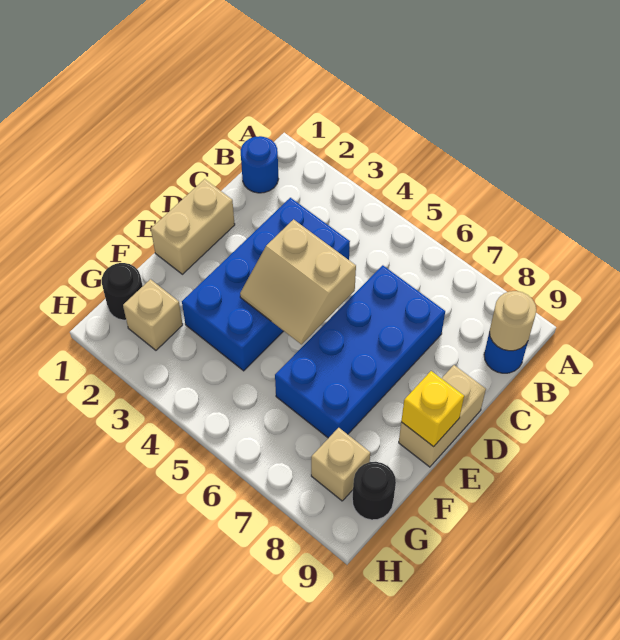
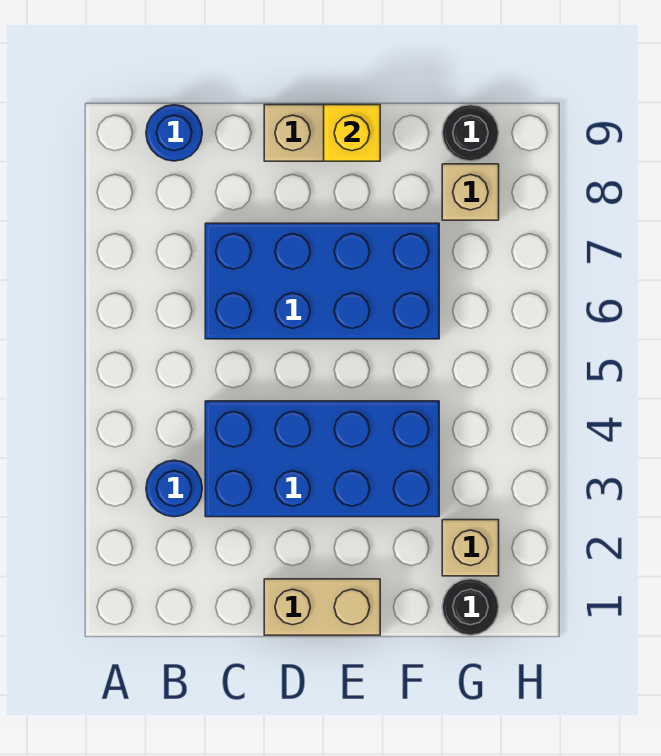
blue round brick B1 level 1 -> blue round brick B3 level 1
tan round brick B9 level 2 -> none
tan slope D4:E5 level 2 top D -> none

